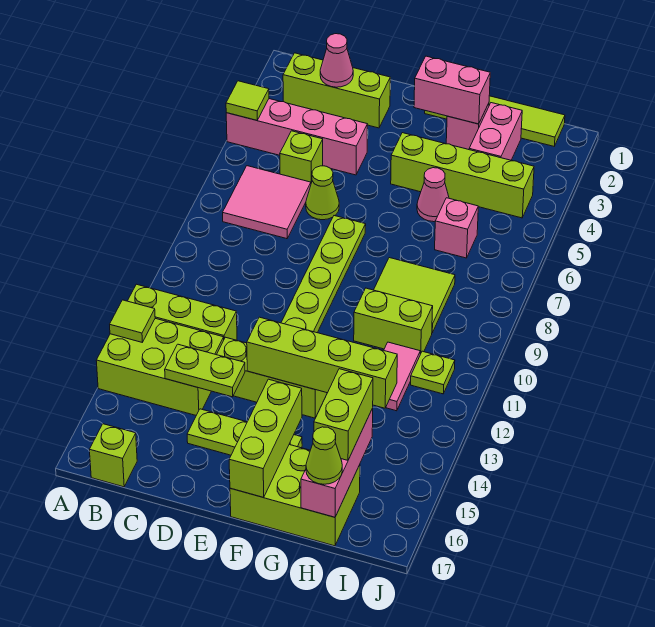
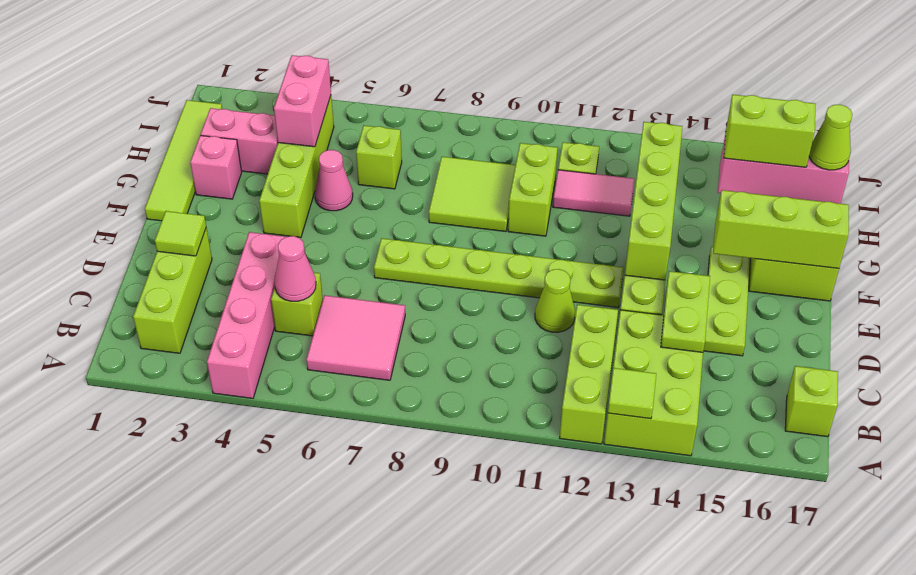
lime tile A4 level 2 -> lime tile D2 level 2
pink cone C2 level 2 -> pink cone C5 level 2
lime cone D6 level 1 -> lime cone D11 level 1
pink brick F2:G2 level 2 -> pink brick H4:I4 level 2
pink brick H6 level 1 -> lime brick H6 level 1

